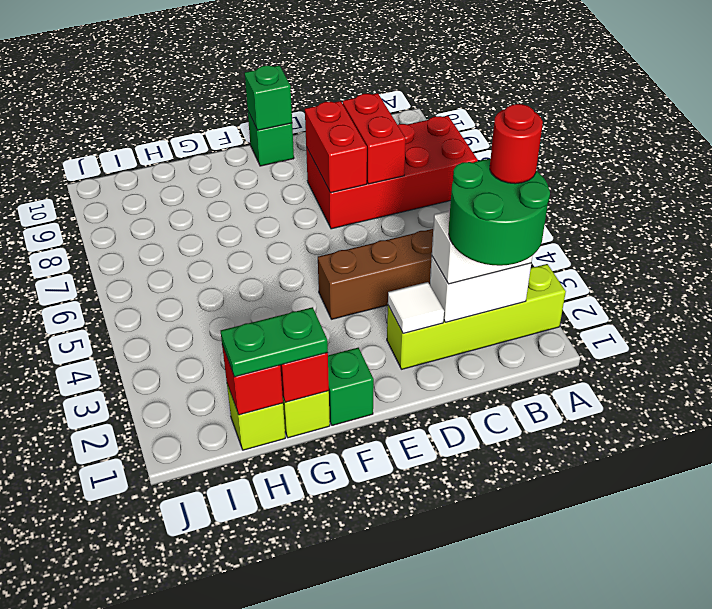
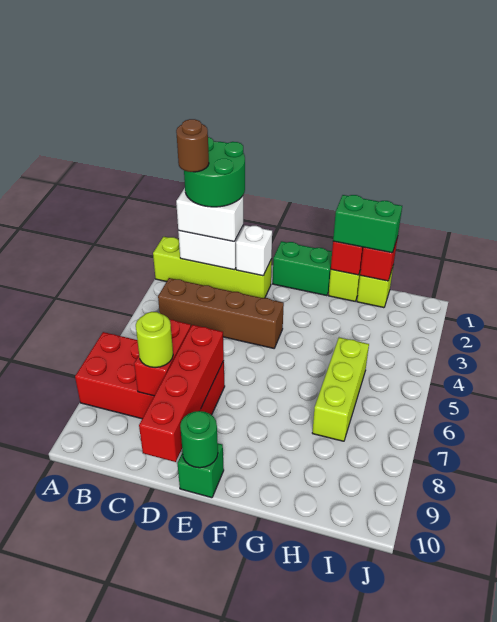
red round brick B2 level 5 -> brown round brick B2 level 5
none -> lime round brick C8 level 3
white tile D2 level 2 -> white brick D2 level 2
red brick D7:D8 level 2 -> red brick D7:D10 level 2
green brick E10 level 2 -> green round brick E10 level 2
green brick F1 level 1 -> green brick E1:F1 level 1
green plate G1:H1 level 3 -> green brick G1:H1 level 3
none -> lime brick H5:H7 level 1

